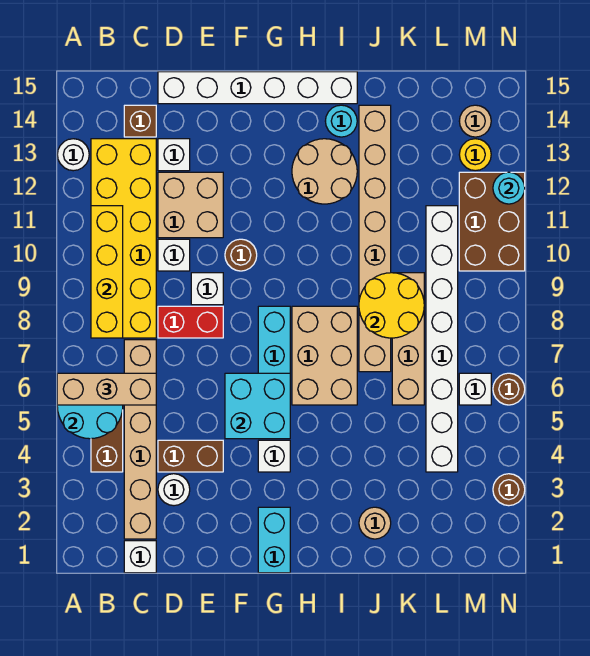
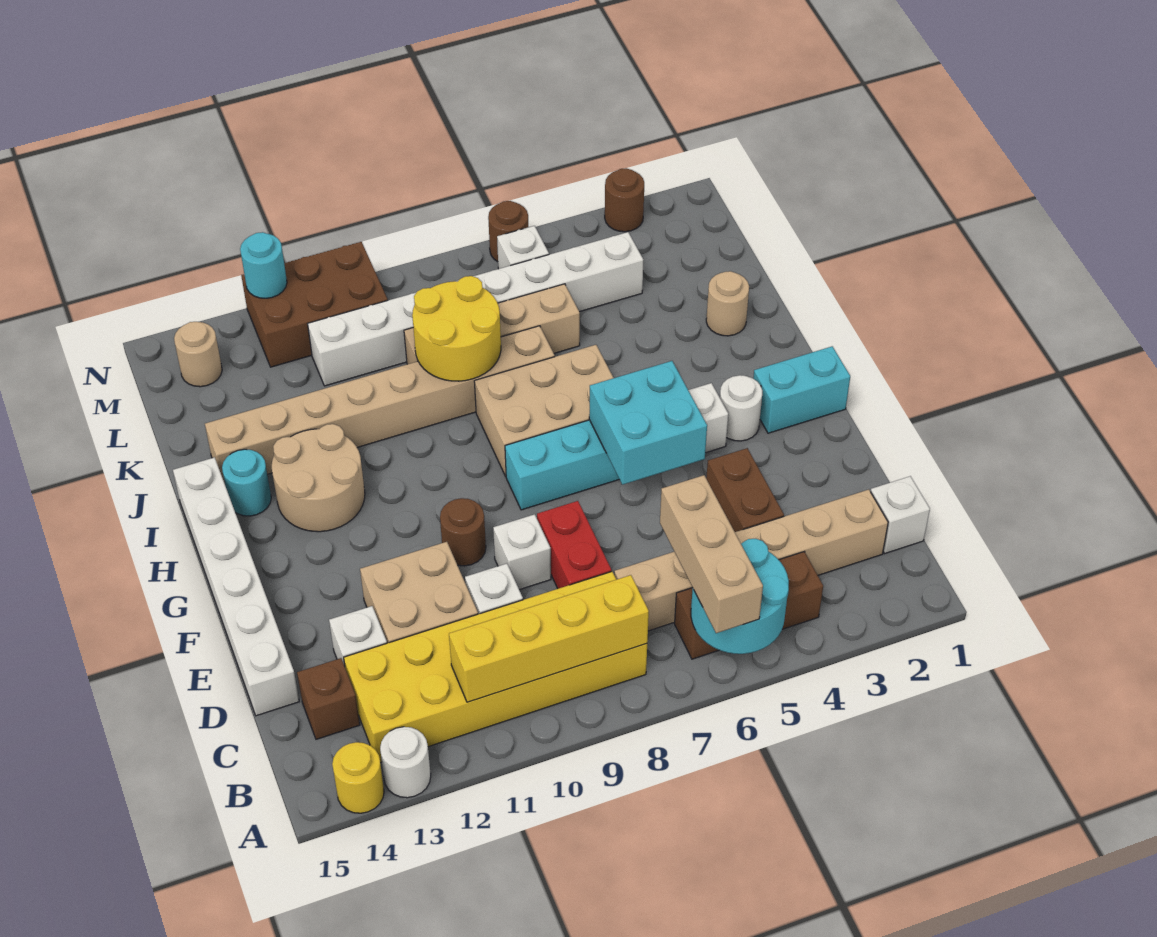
white round brick D3 level 1 -> white round brick G3 level 1
yellow round brick M13 level 1 -> yellow round brick A14 level 1

